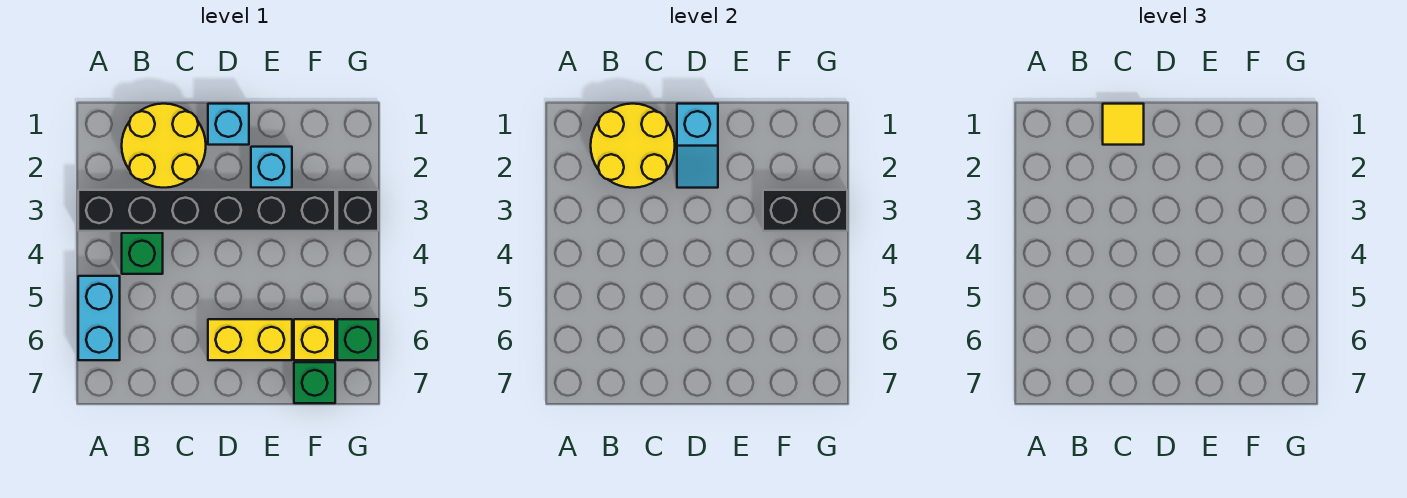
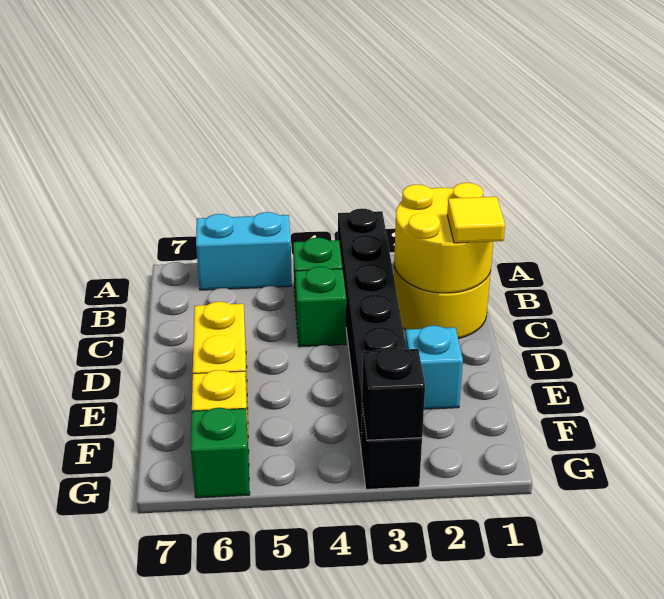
cyan brick D1 level 1 -> none
cyan slope D1:D2 level 2 top 1 -> none
black brick F3:G3 level 2 -> black brick G3 level 2
green brick F7 level 1 -> green brick C4 level 1

